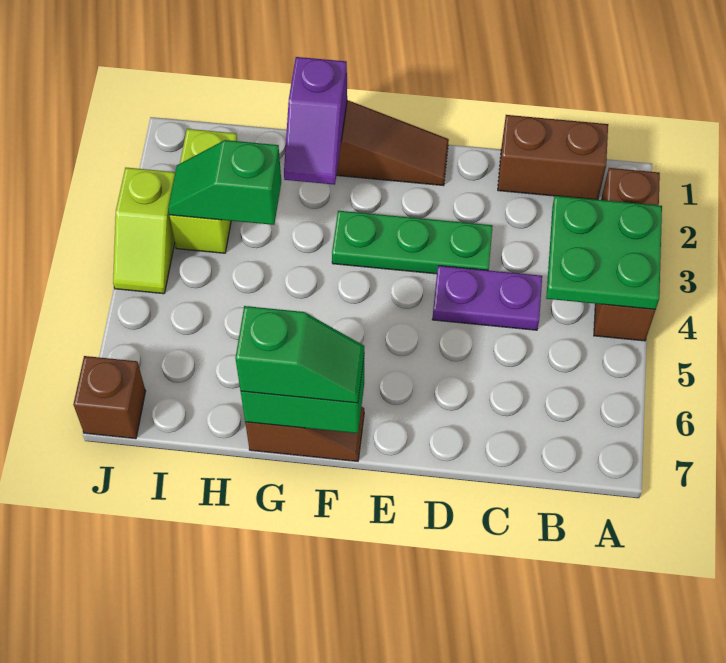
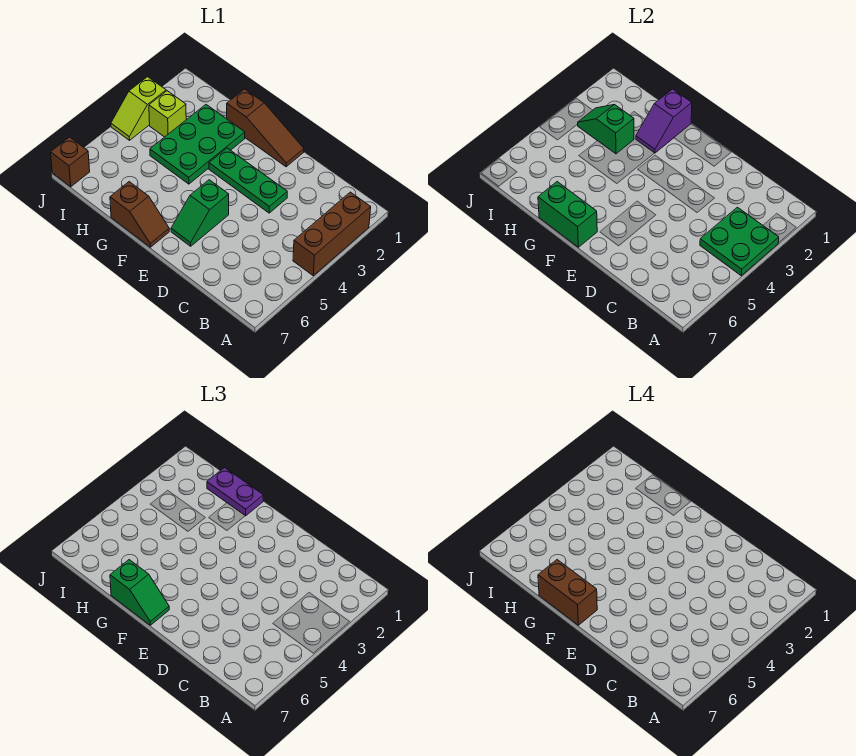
brown brick B1:C1 level 1 -> brown brick F7:G7 level 4
purple plate C4:D4 level 1 -> purple plate G1:H1 level 3
none -> green slope E5:E6 level 1 top 5
none -> green plate G2:H4 level 1
lime brick I2:I3 level 1 -> lime brick I3 level 1

